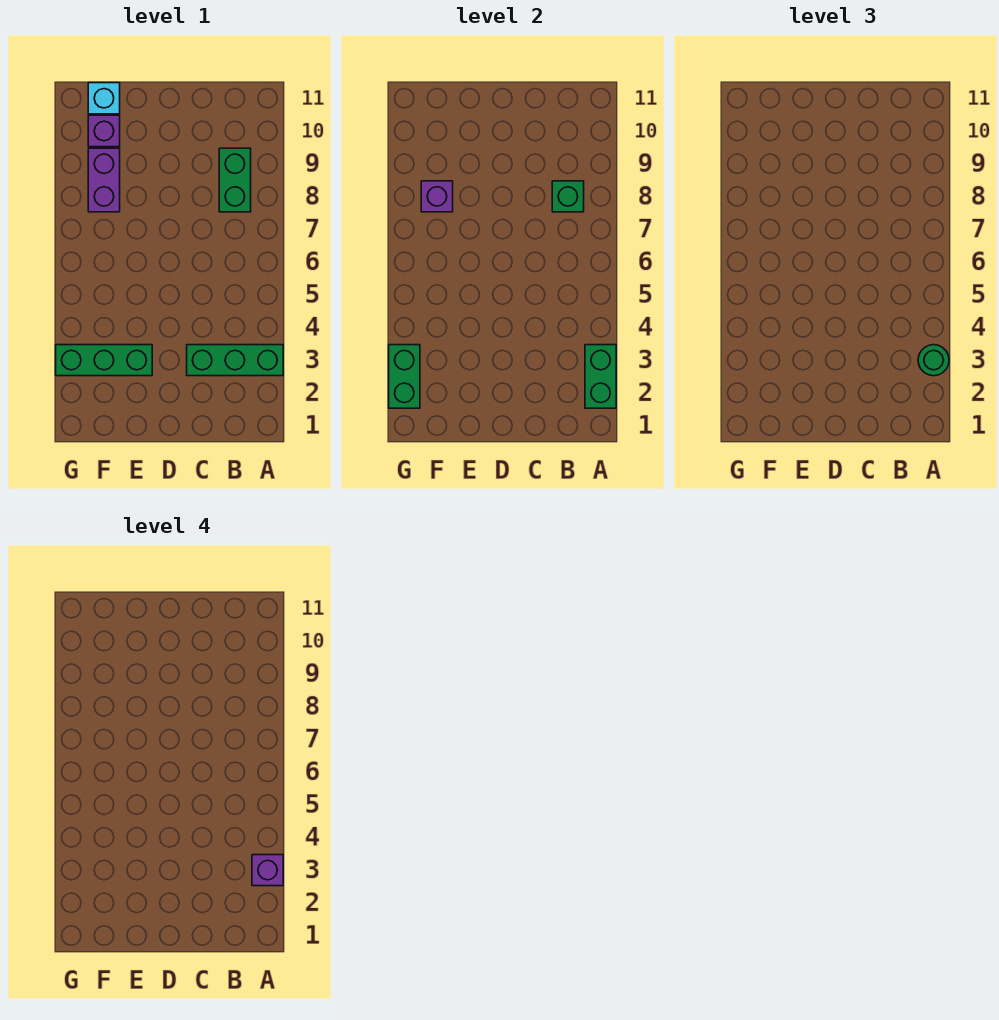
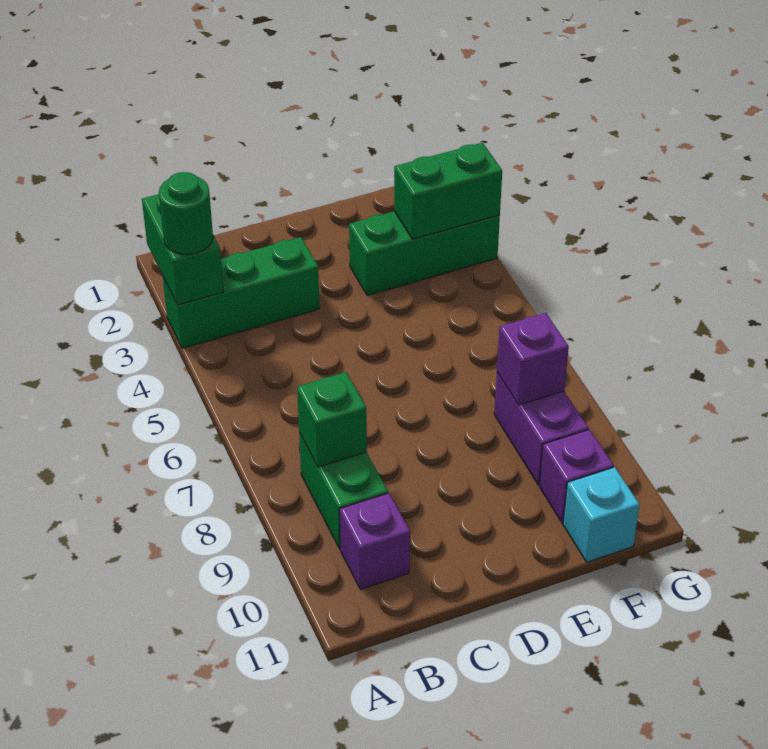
purple brick A3 level 4 -> purple brick B10 level 1
green brick G2:G3 level 2 -> green brick F3:G3 level 2

